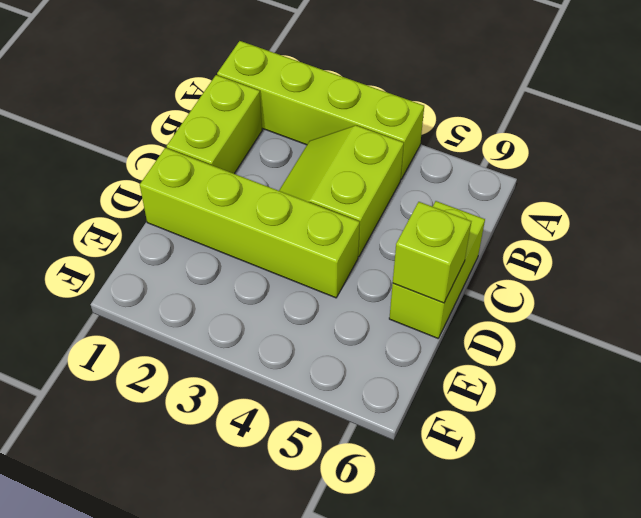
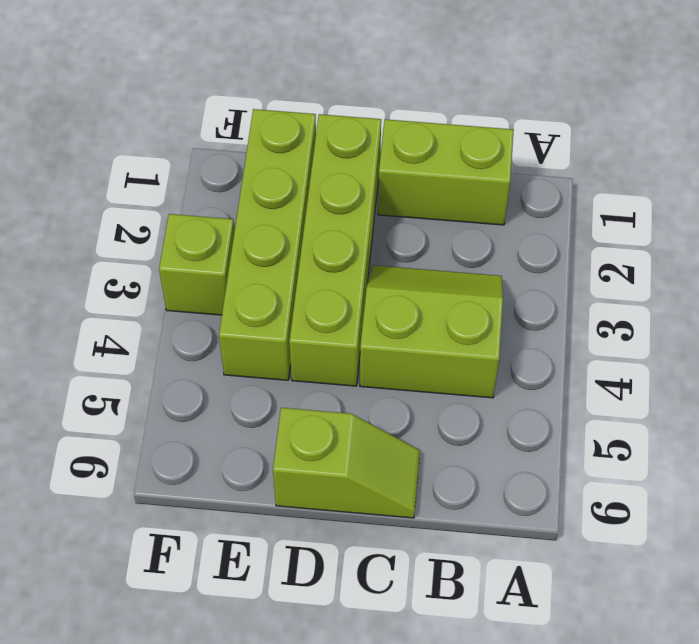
lime brick A1:A4 level 1 -> lime brick E1:E4 level 1
lime brick C6:D6 level 1 -> lime slope C6:D6 level 1 top D
lime brick D6 level 2 -> lime brick F3 level 1

